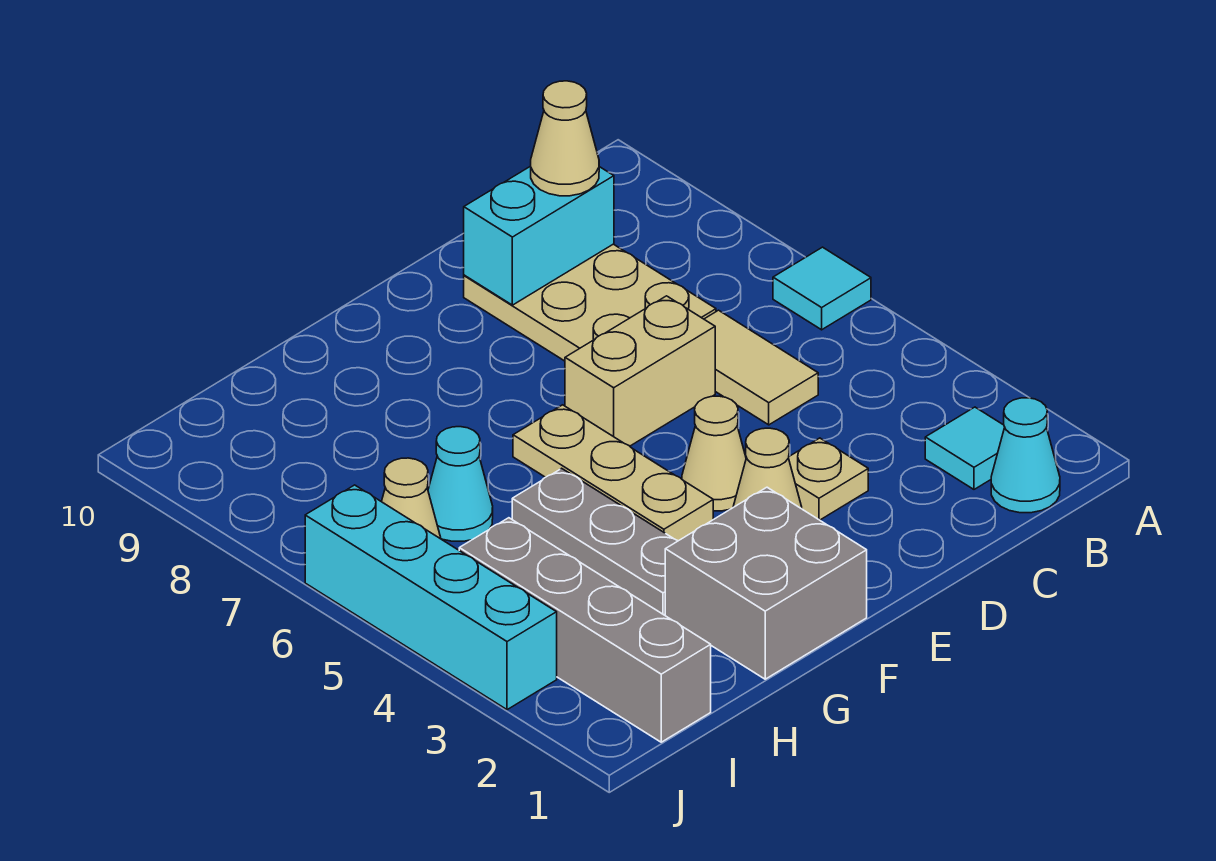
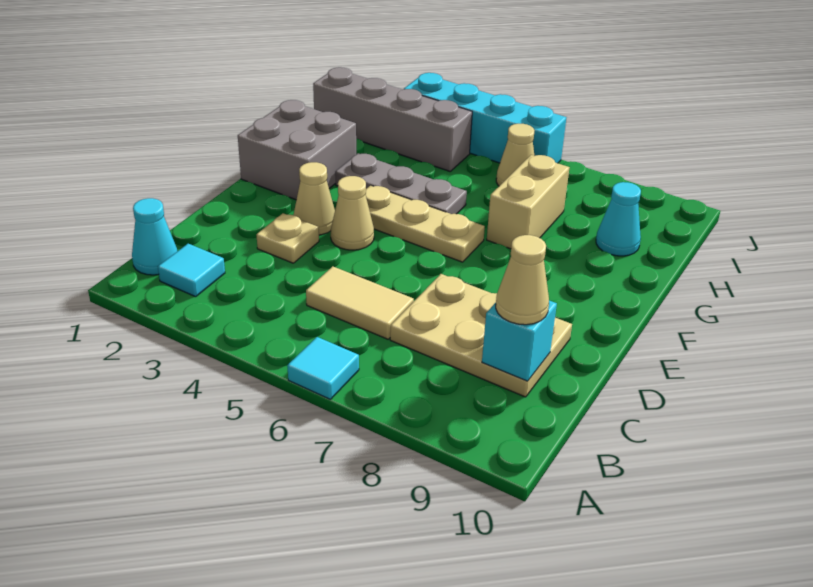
cyan brick C9:D9 level 2 -> cyan brick C9 level 2
tan brick D6:E6 level 1 -> tan brick G7:H7 level 1
cyan cone H6 level 1 -> cyan cone H9 level 1

